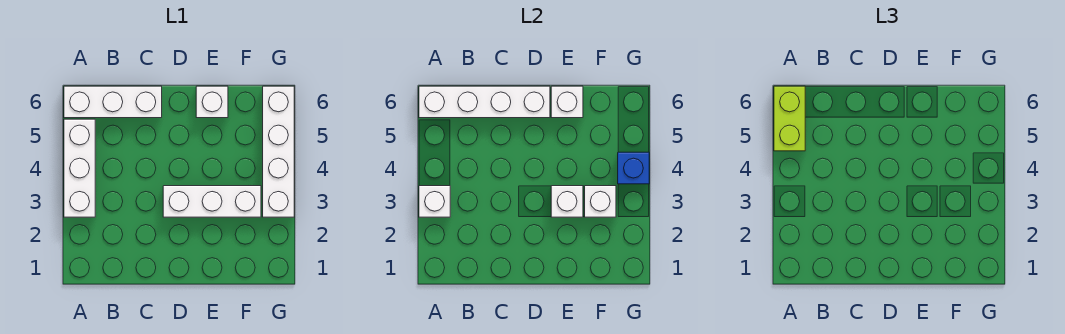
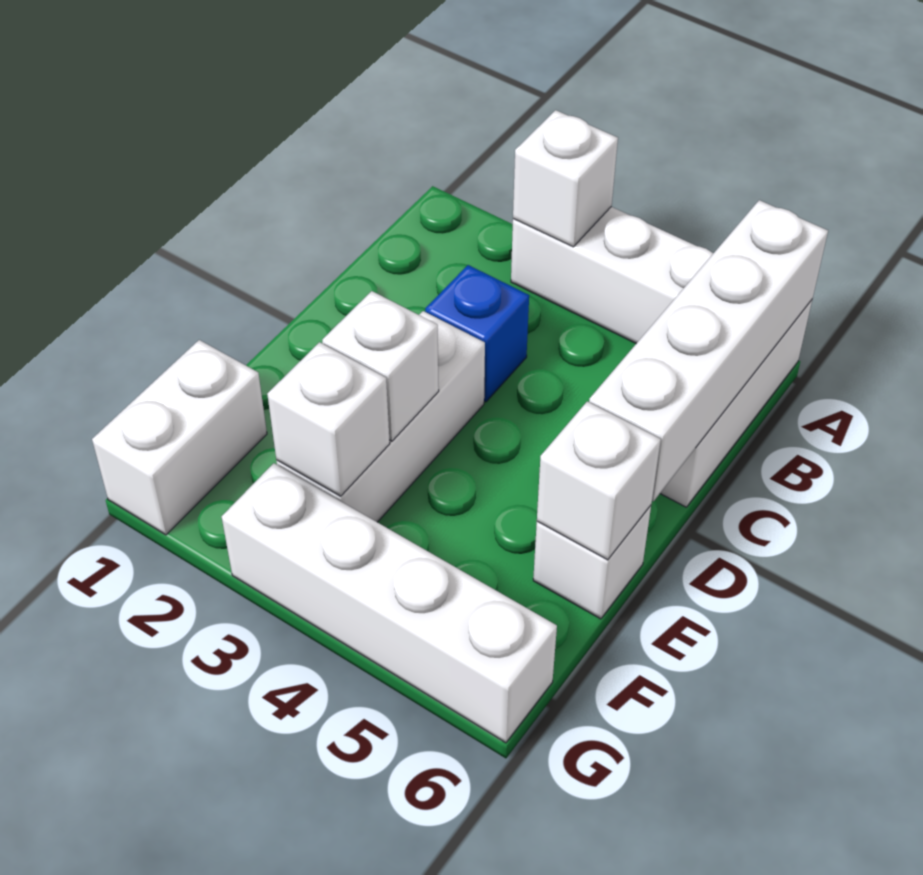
lime brick A5:A6 level 3 -> none
none -> white brick F1:G1 level 1
blue brick G4 level 2 -> blue brick C3 level 1

